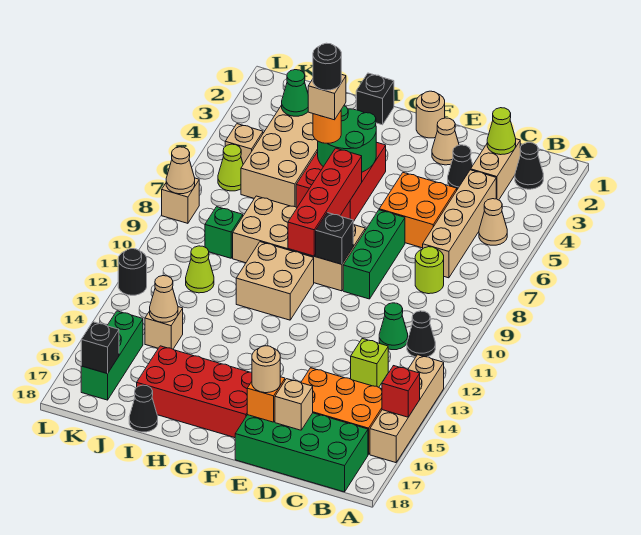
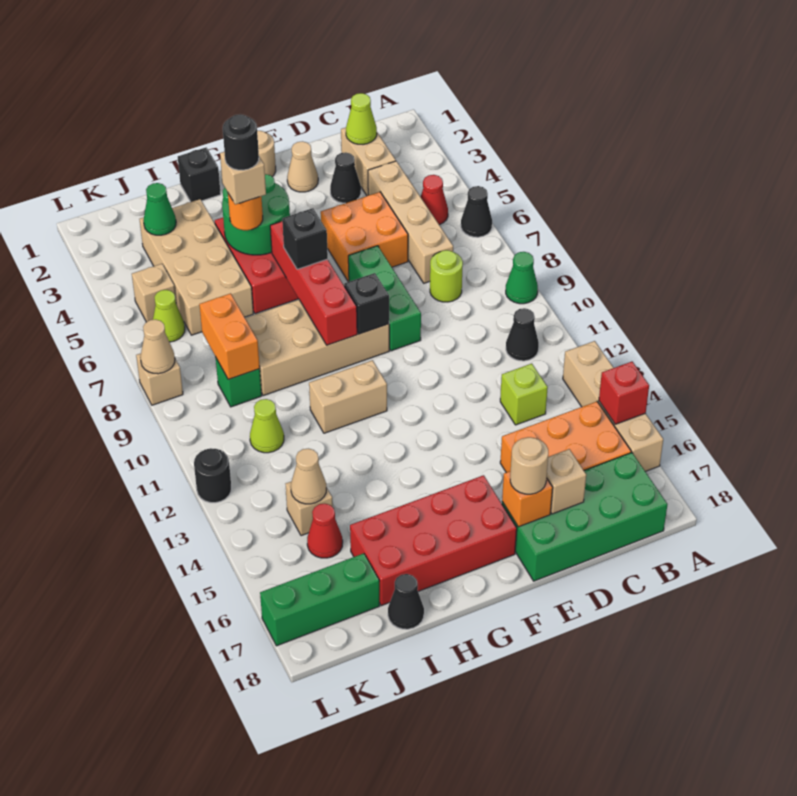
black cone B2 level 1 -> black cone A6 level 1
tan cone B5 level 1 -> red cone B5 level 1
green cone C11 level 1 -> green cone A9 level 1
tan brick G10:H11 level 1 -> tan brick G11:H11 level 1
none -> orange brick J8:J9 level 2
none -> red cone J15 level 1
green brick K15:K17 level 1 -> green brick J17:L17 level 1
black brick K17 level 2 -> black brick G7 level 3

